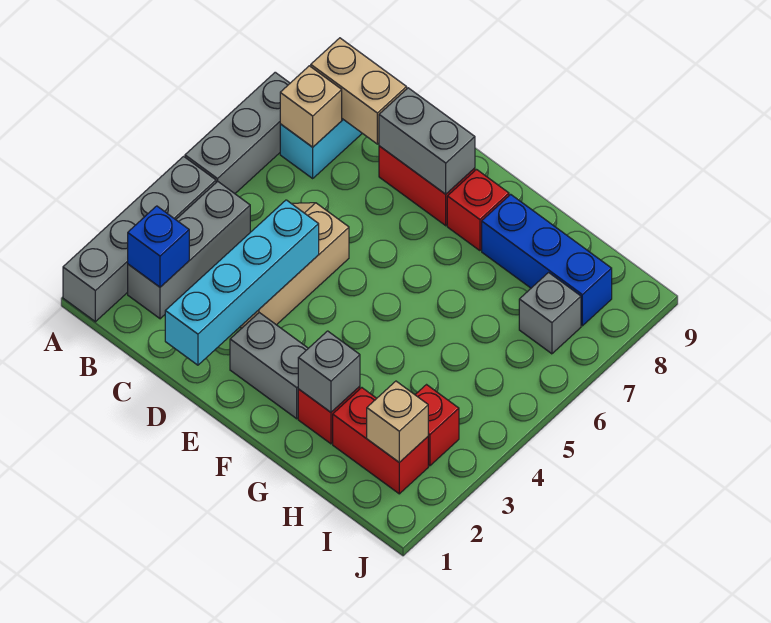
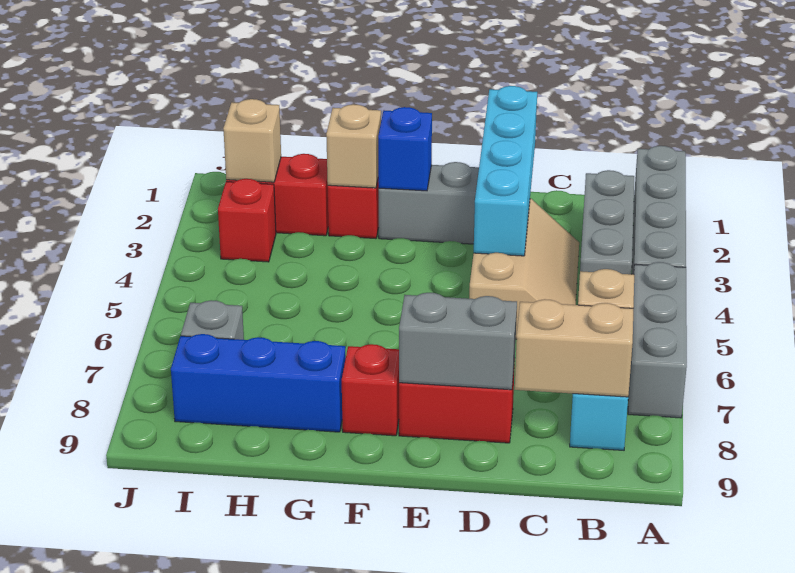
blue brick B2 level 2 -> blue brick F2 level 2
grey brick G2 level 2 -> tan brick G2 level 2

